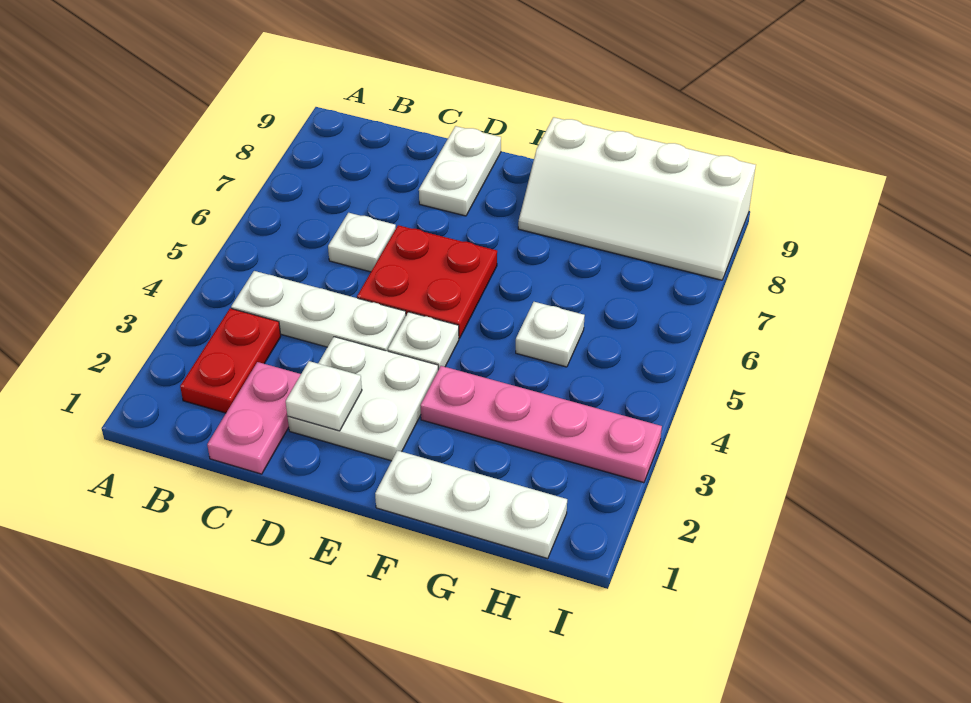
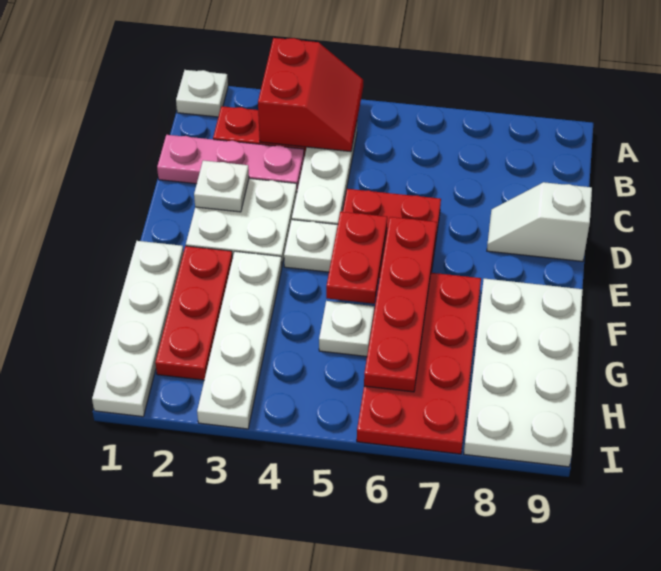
none -> red slope A3:B4 level 2 top 3
pink plate C1:C2 level 1 -> pink plate C1:C3 level 1
white plate C6 level 1 -> white plate A1 level 1
white plate D8:D9 level 1 -> white slope D8:D9 level 1 top 9
none -> red plate E5:F5 level 2
none -> red plate E6:H6 level 2
white plate F1:H1 level 1 -> white plate F1:I1 level 1
none -> red plate F2:H2 level 1
pink plate F3:I3 level 1 -> white plate F3:I3 level 1
none -> red plate F6:I7 level 1
white slope F8:I9 level 1 top 9 -> white plate F8:I9 level 1

